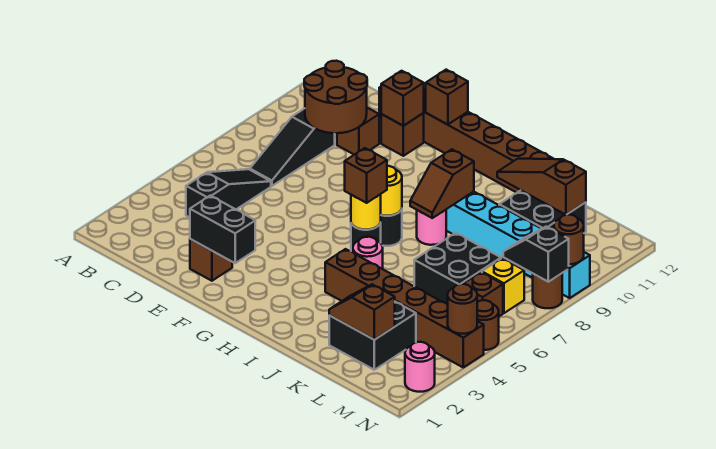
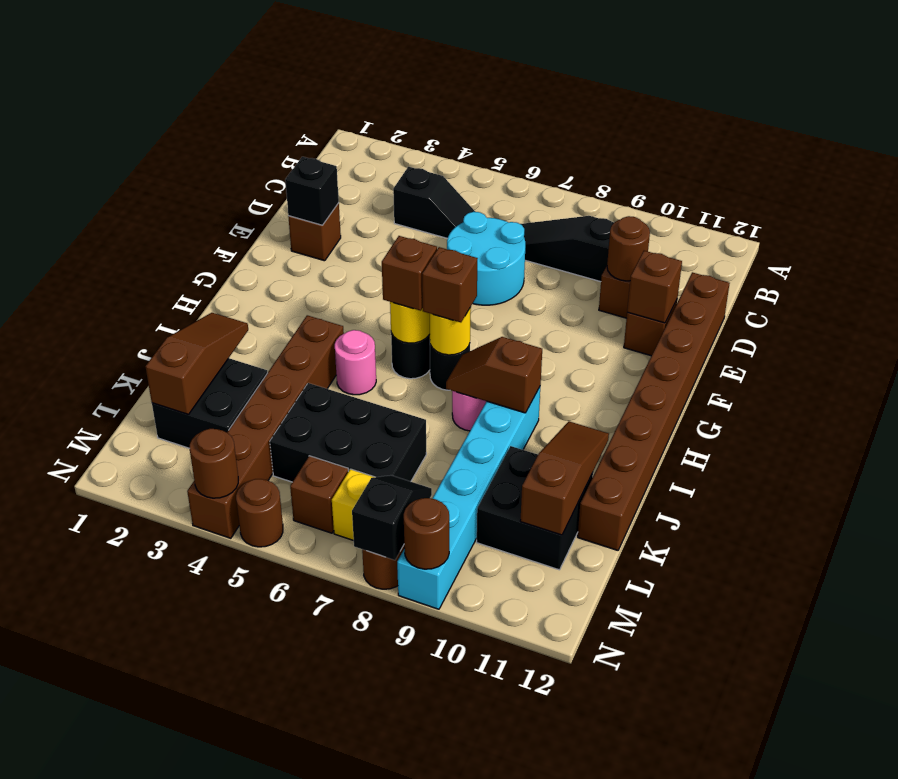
black slope C4:C6 level 1 top 4 -> black slope C4:C5 level 1 top 4
brown round brick C9:D10 level 2 -> brown round brick D10 level 2
none -> cyan round brick D6:E7 level 1
black brick E2:F2 level 2 -> black brick E2 level 2
brown brick F12 level 2 -> brown brick H7 level 3
brown slope K2:L2 level 2 top L -> brown slope J2:L2 level 2 top L
black brick K6:L7 level 1 -> black brick K5:L7 level 1
pink round brick N2 level 1 -> none

